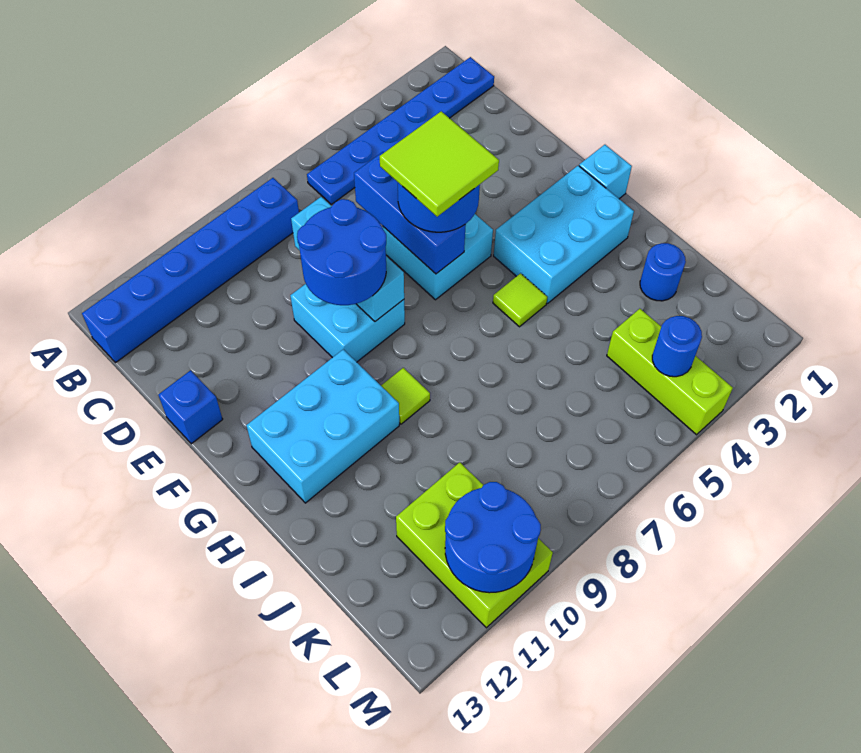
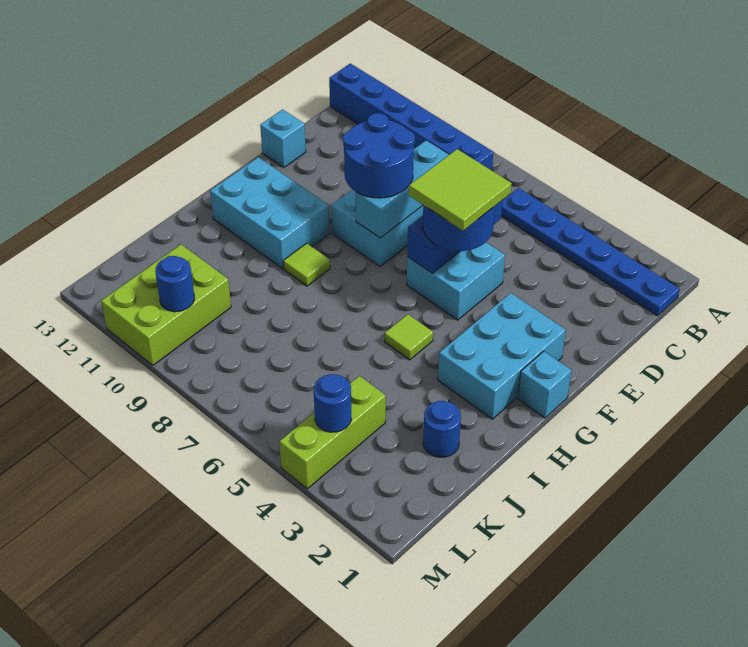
blue brick E13 level 1 -> cyan brick E13 level 1
cyan brick G2:H4 level 1 -> cyan brick F2:H3 level 1
blue round brick L10:M11 level 2 -> blue round brick L10 level 2

